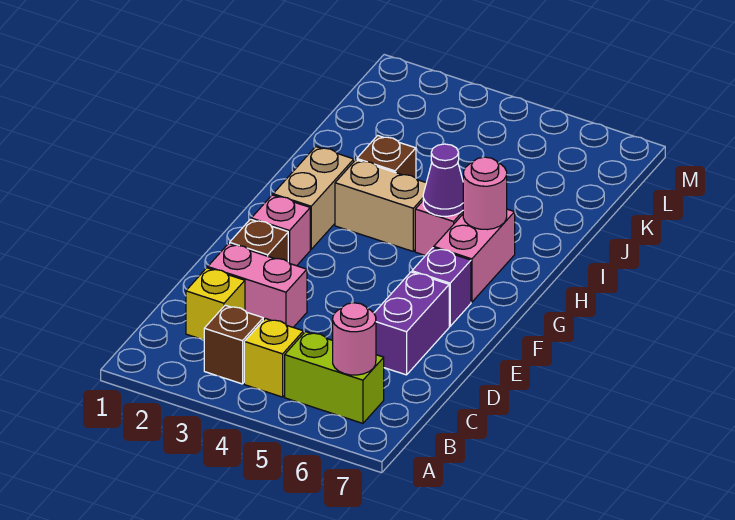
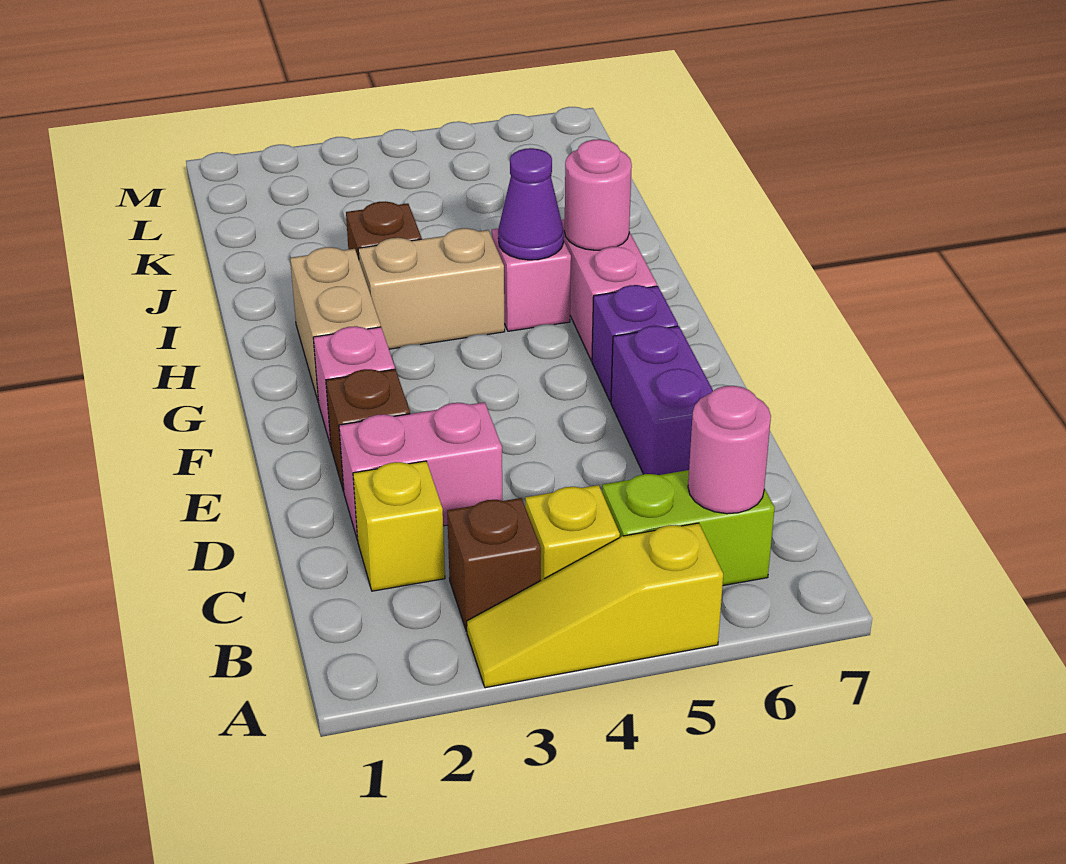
none -> yellow slope A3:A5 level 1 top 5

